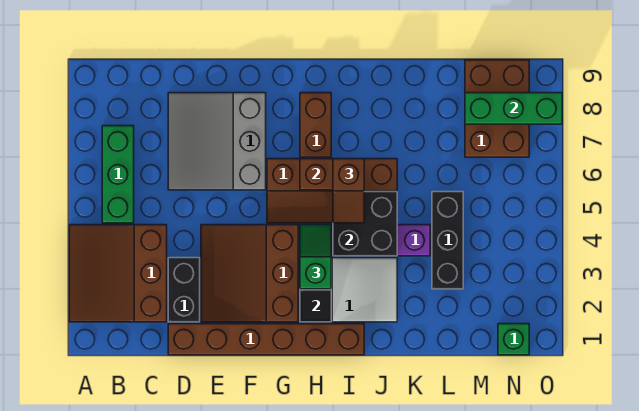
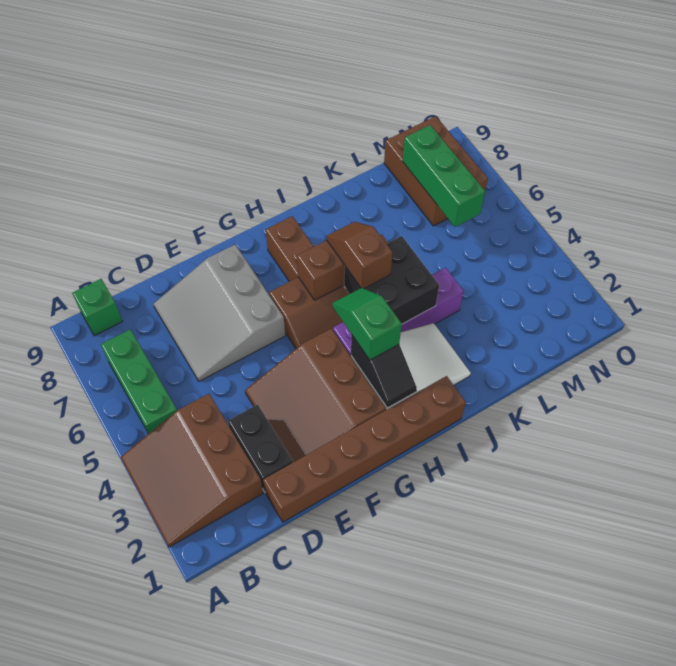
brown slope I5:I6 level 3 top 6 -> brown slope I5:I6 level 3 top 5
black brick L3:L5 level 1 -> none
green brick M8:O8 level 2 -> green brick M6:M8 level 2
green brick N1 level 1 -> green brick B9 level 1

